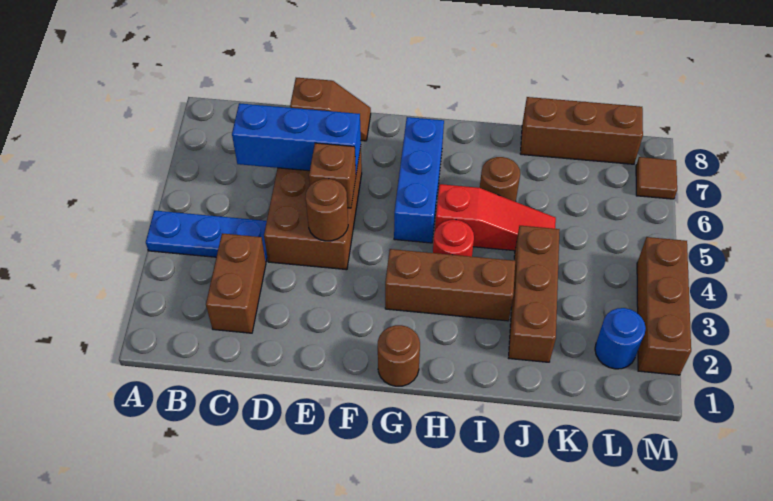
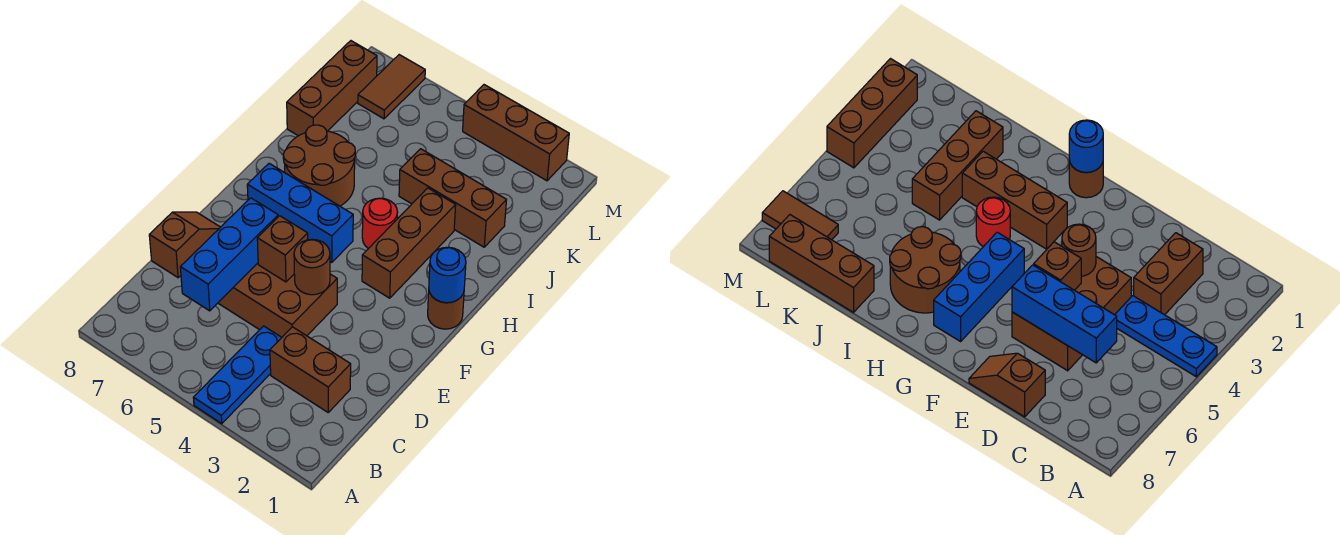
red slope H5:J5 level 1 top H -> none
brown round brick I6 level 1 -> brown round brick H6:I7 level 1
blue round brick L2 level 1 -> blue round brick G1 level 2
brown tile M7 level 1 -> brown tile L7:M7 level 1

